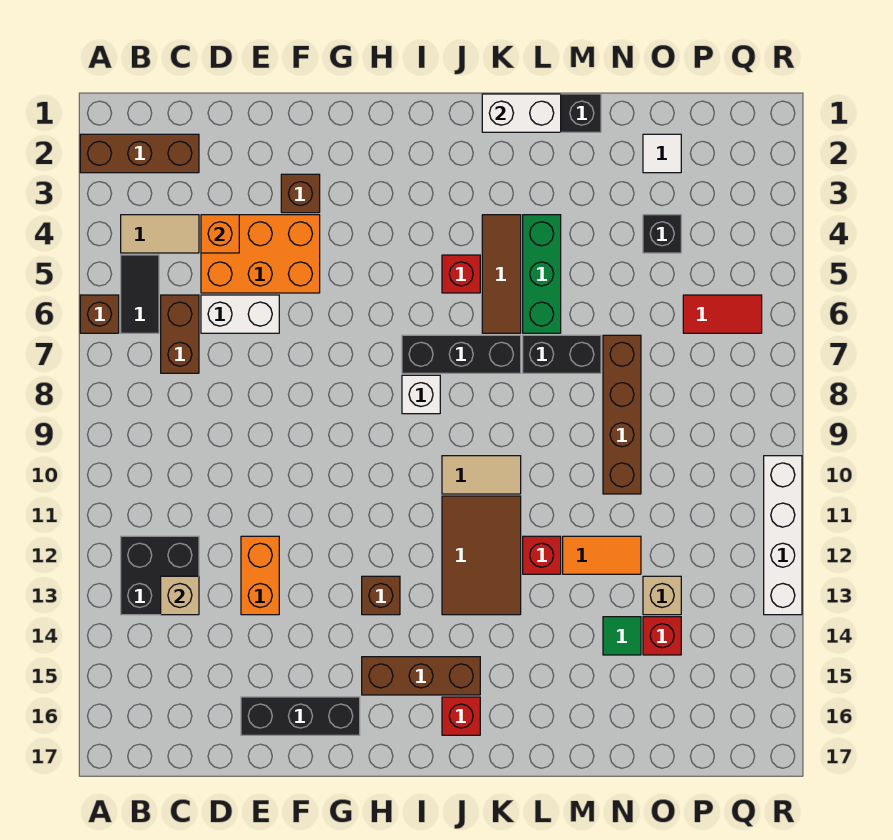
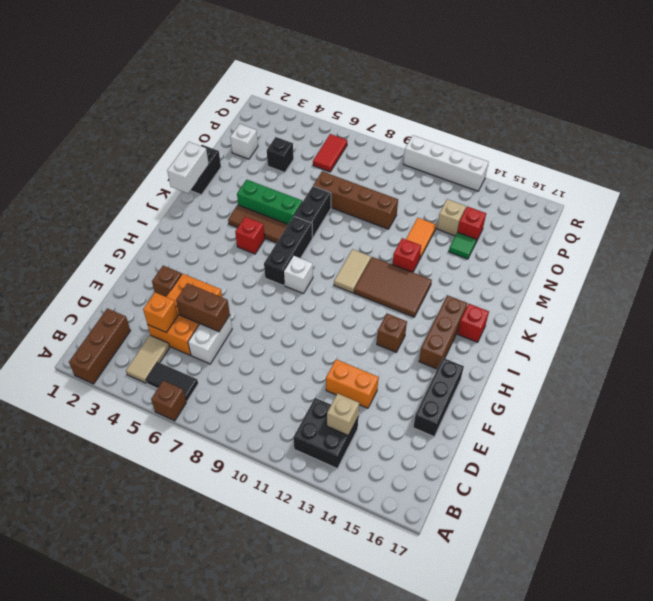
brown brick C6:C7 level 1 -> brown brick E5:E6 level 2
white tile O2 level 1 -> white brick O2 level 1

